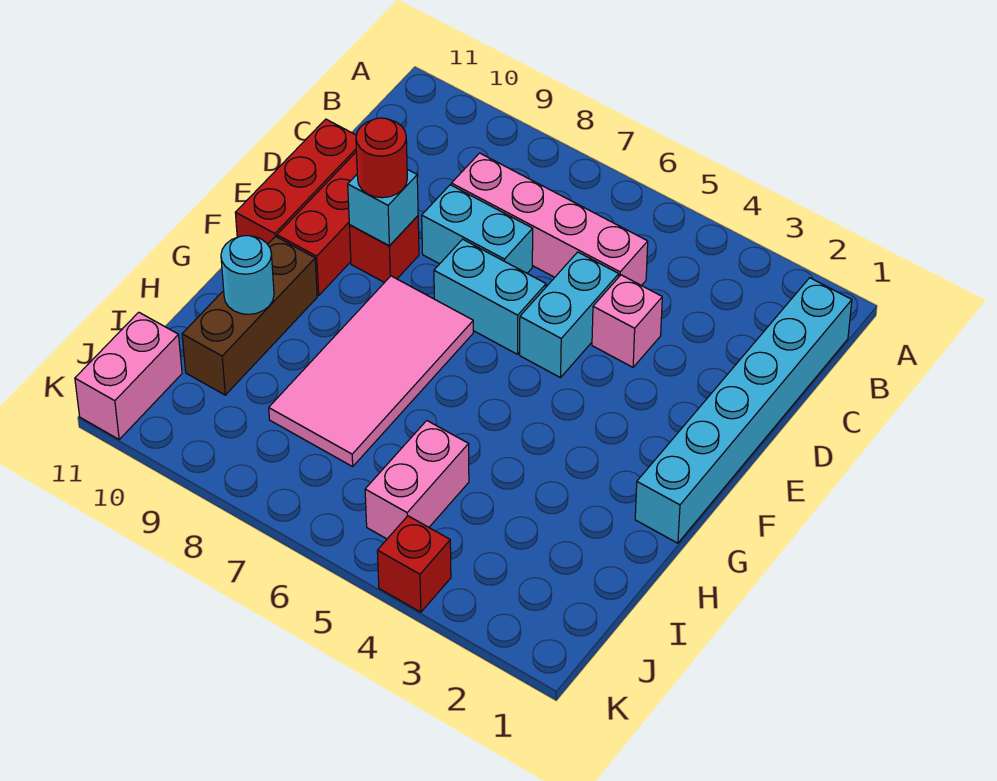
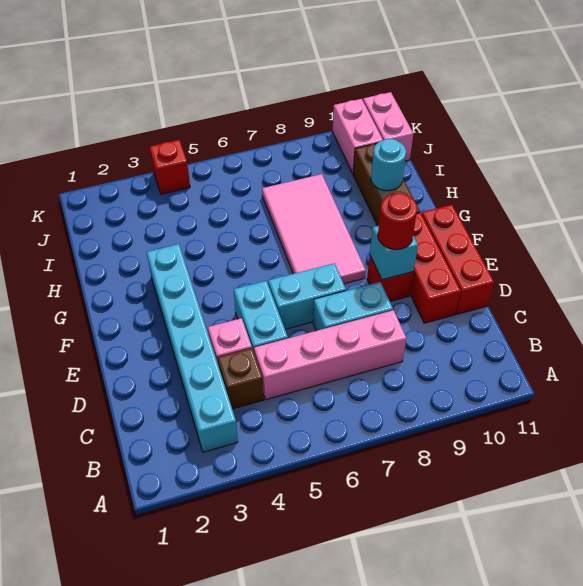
cyan brick B1:G1 level 1 -> cyan brick B3:G3 level 1
none -> brown brick C4 level 1
pink brick I5:J5 level 1 -> pink brick J10:K10 level 1

